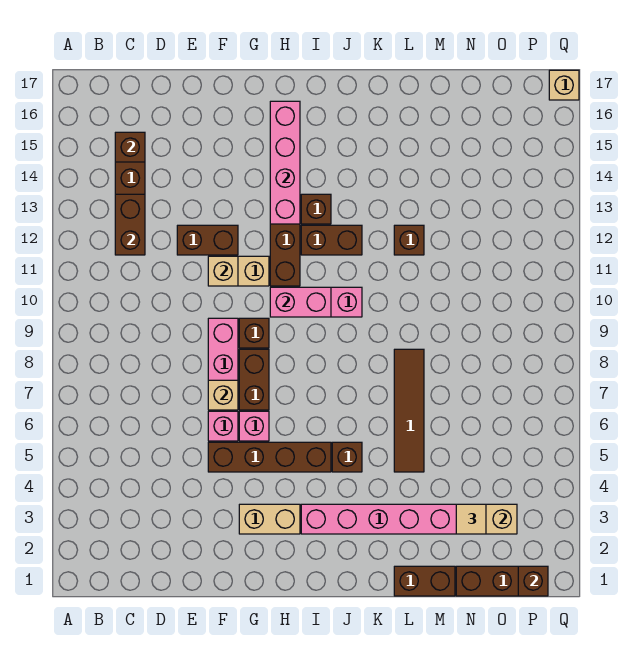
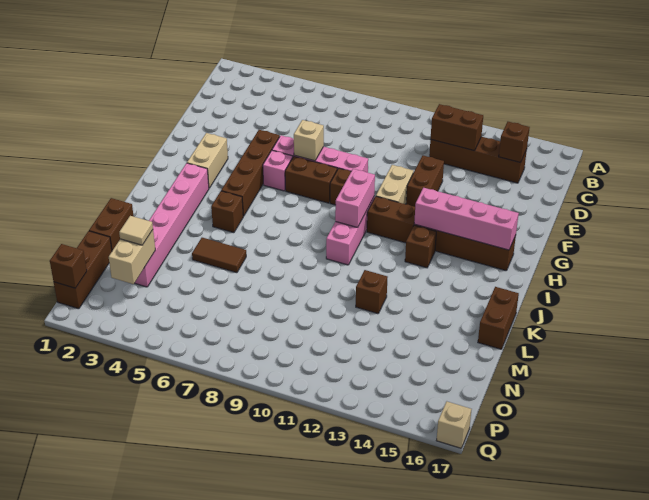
tan brick F11 level 2 -> none
brown brick I12:J12 level 1 -> brown brick K17:L17 level 1
brown tile L5:L8 level 1 -> brown tile L5:L6 level 1

